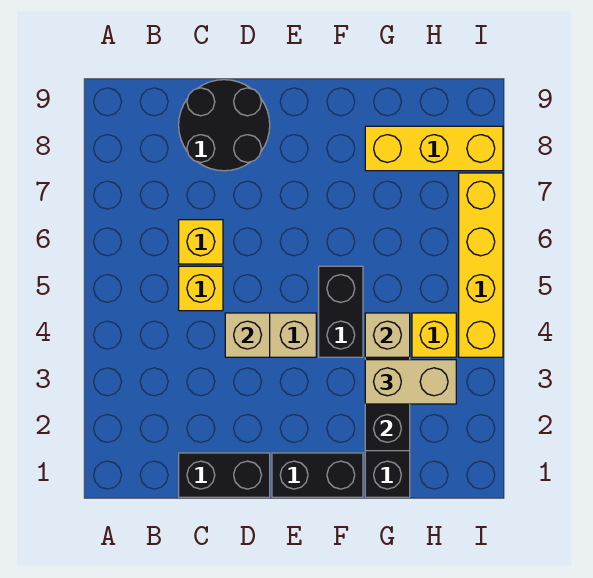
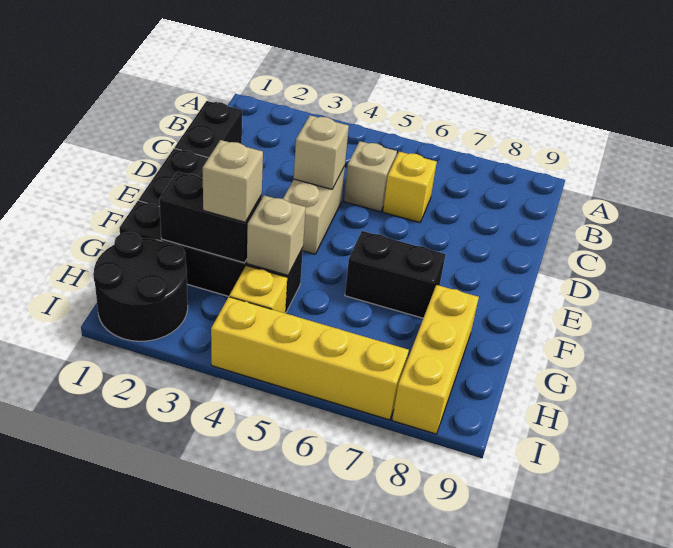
yellow brick C5 level 1 -> tan brick C5 level 1
black round brick C8:D9 level 1 -> black round brick H1:I2 level 1
black brick F4:F5 level 1 -> black brick F6:F7 level 1
tan brick G3:H3 level 3 -> tan brick G3 level 3

